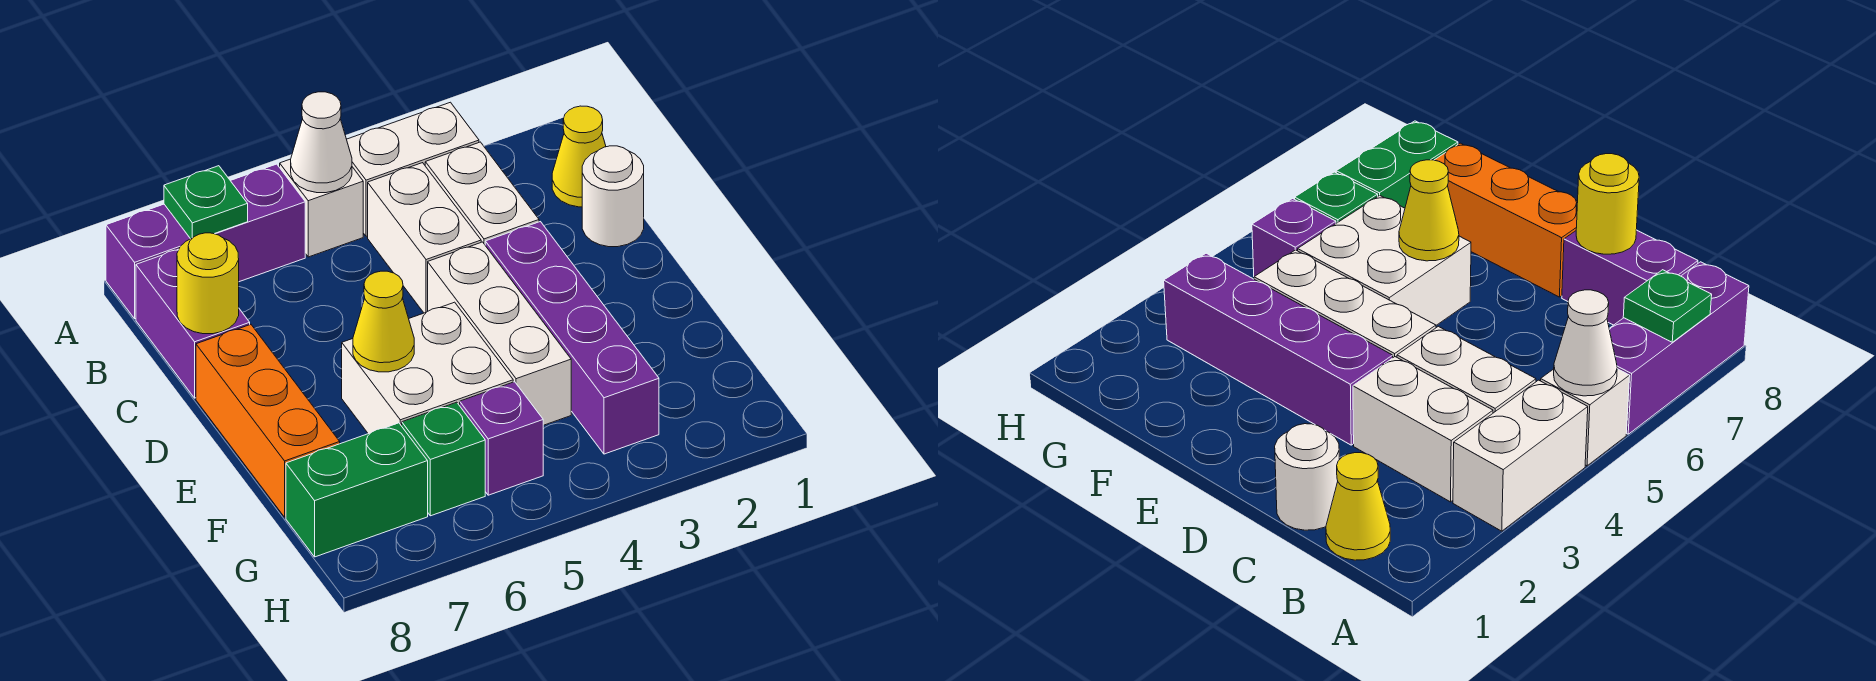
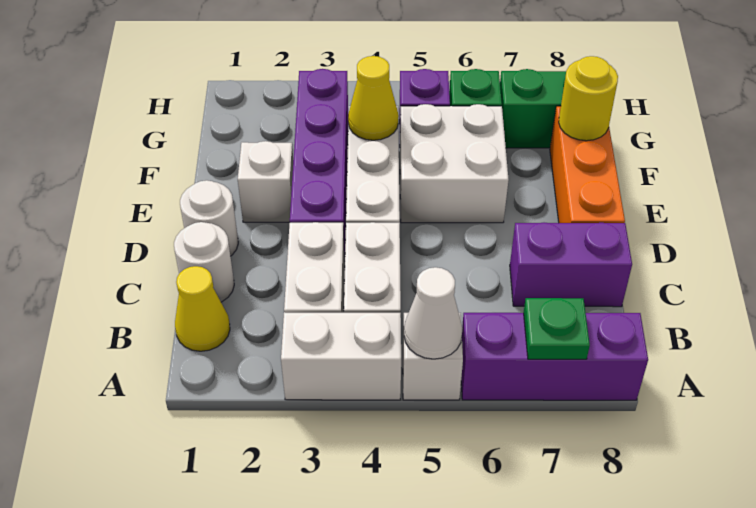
purple brick B8:C8 level 1 -> purple brick C7:C8 level 1
yellow round brick C8 level 2 -> yellow round brick F8 level 2
none -> white round brick D1 level 1
none -> white brick E2 level 1
yellow cone E6 level 2 -> yellow cone F4 level 2

